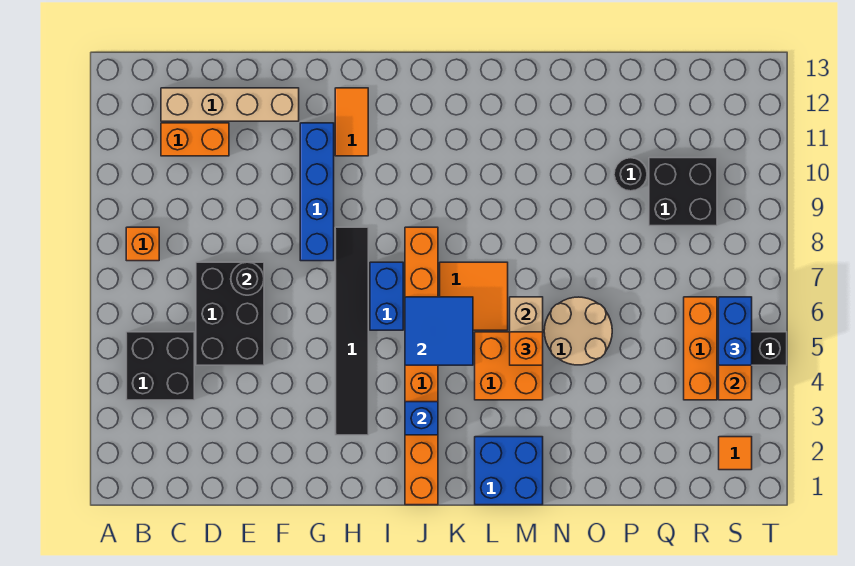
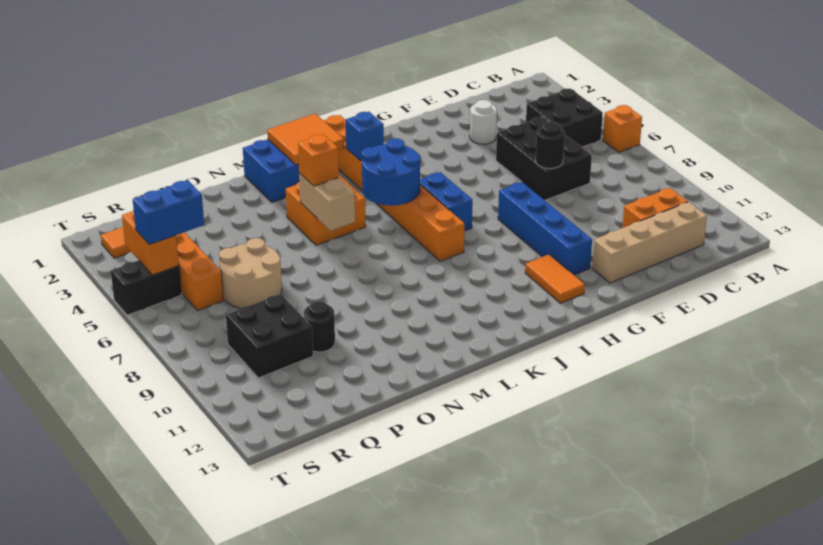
orange brick B8 level 1 -> orange brick A6 level 1
none -> white round brick E3 level 1
black tile H3:H8 level 1 -> none
blue tile J5:K6 level 2 -> blue round brick J5:K6 level 2
orange tile K6:L7 level 1 -> orange tile K1:L2 level 2
tan round brick N5:O6 level 1 -> tan round brick P6:Q7 level 1
blue brick S5:S6 level 3 -> blue brick R5:S5 level 3

